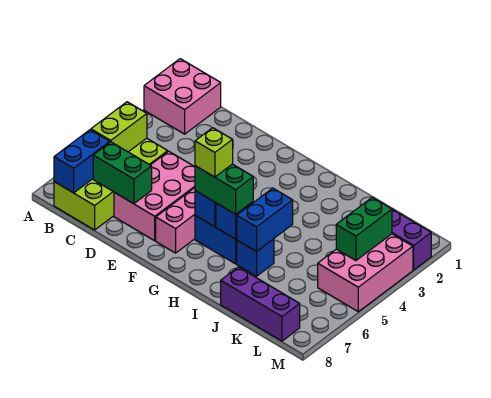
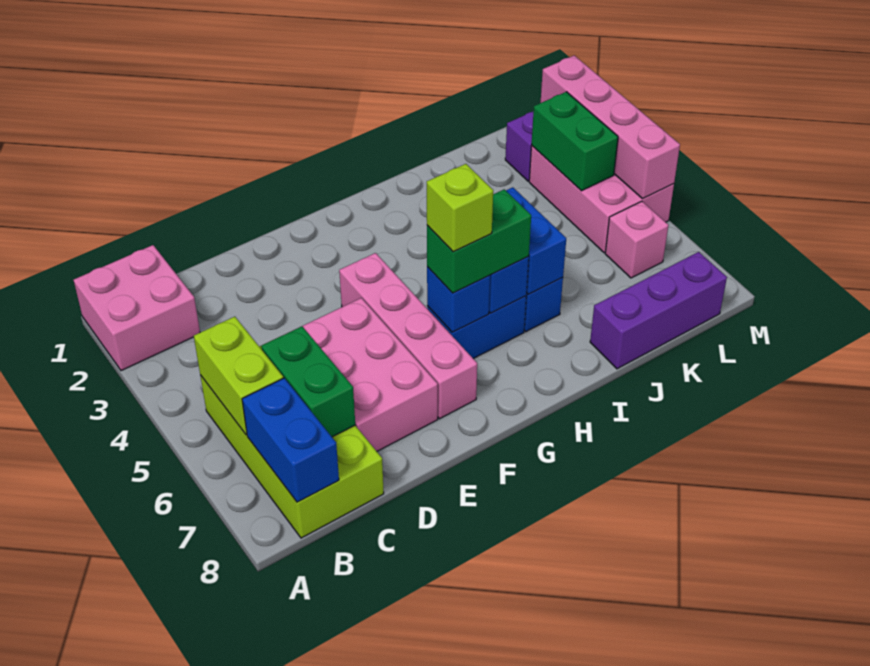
green brick C7:D7 level 2 -> green brick C6:C7 level 2
none -> pink brick L6 level 1
none -> pink brick M2:M5 level 2

